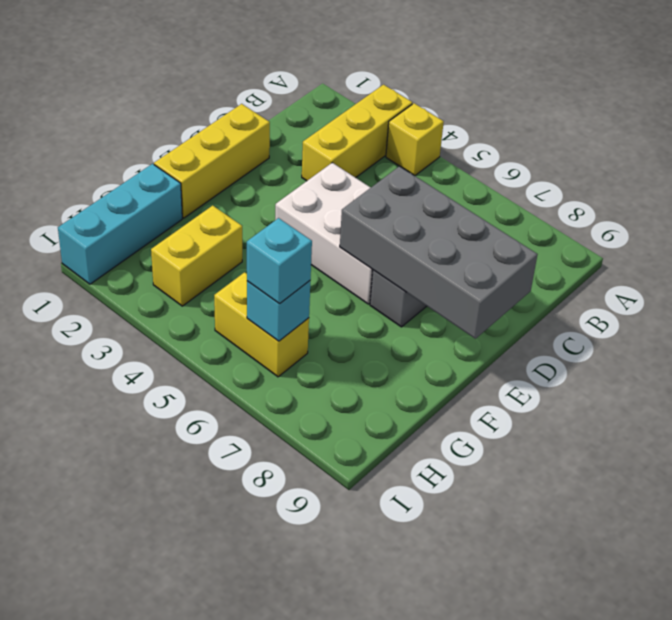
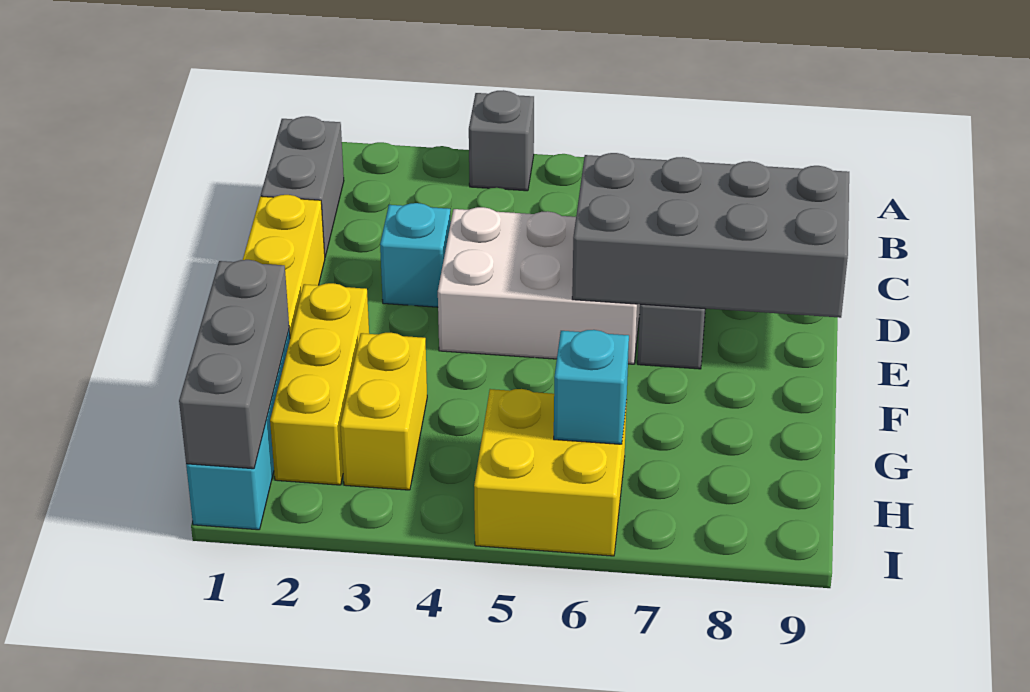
yellow brick A3:C3 level 1 -> yellow brick F2:H2 level 1
yellow brick A4 level 1 -> grey brick A4 level 1
none -> grey brick B1:C1 level 1
none -> grey brick G1:I1 level 2
yellow brick H5:H6 level 1 -> yellow brick H5:I6 level 1
cyan brick H6 level 3 -> cyan brick D3 level 1

